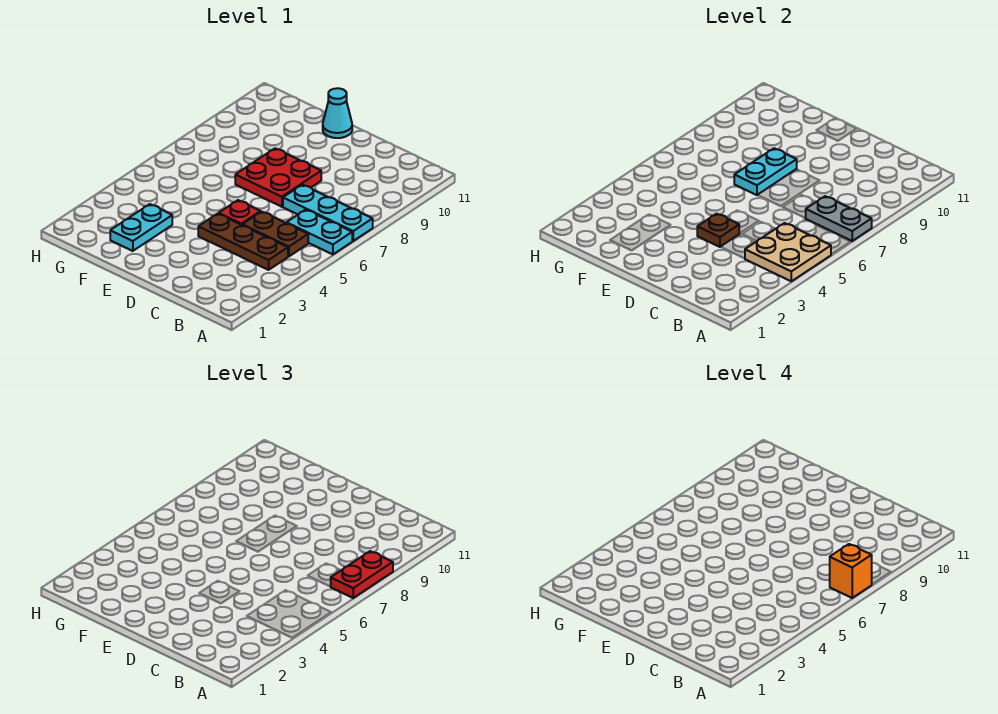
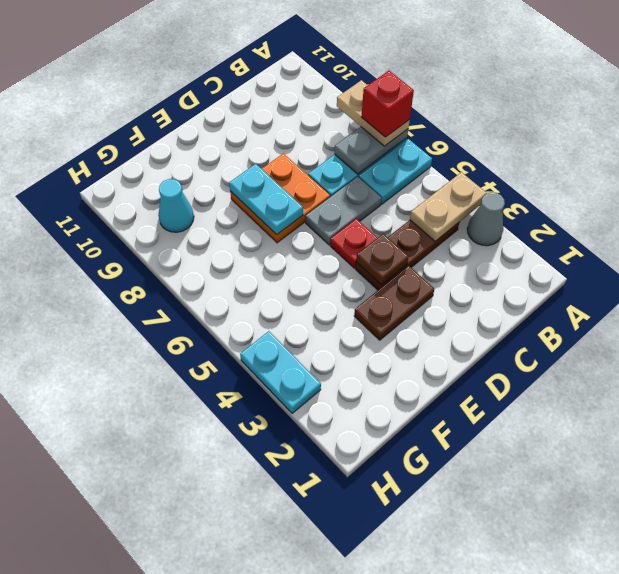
none -> grey cone A3 level 1
tan plate A4:B5 level 2 -> tan plate A4:B4 level 2
red plate A7:A8 level 3 -> tan plate A7:A8 level 3
orange brick A7 level 4 -> red brick A7 level 4
brown plate B5:C5 level 1 -> brown plate D3:E3 level 1
none -> grey plate C6:D6 level 1
red plate D7:E8 level 1 -> orange plate D7:E8 level 1
cyan cone E11 level 1 -> cyan cone G9 level 1
cyan plate F2:F3 level 1 -> cyan plate H3:H4 level 1

